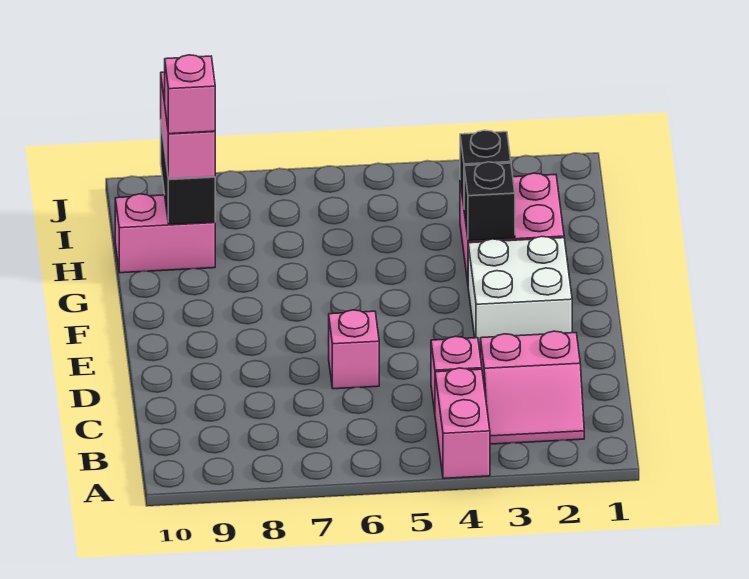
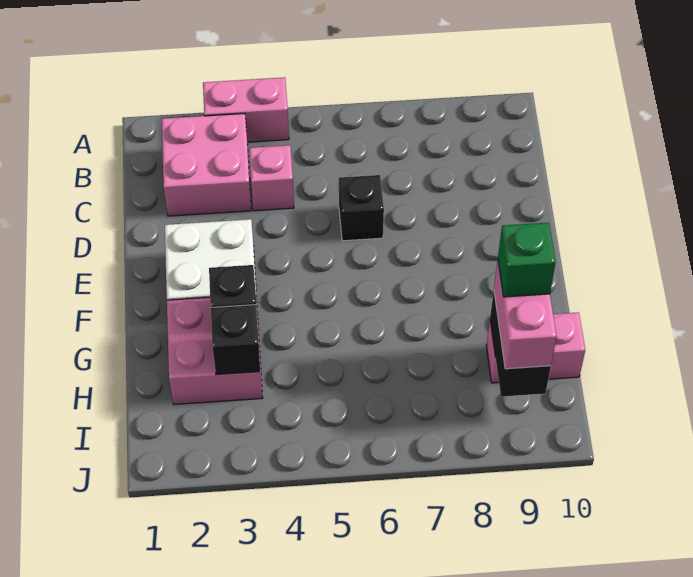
pink brick A4:B4 level 1 -> pink brick A3:A4 level 1
pink slope B2:C3 level 1 top C -> pink brick B2:C3 level 1
pink brick D6 level 1 -> black brick D6 level 1
pink brick H9 level 4 -> green brick H9 level 4

